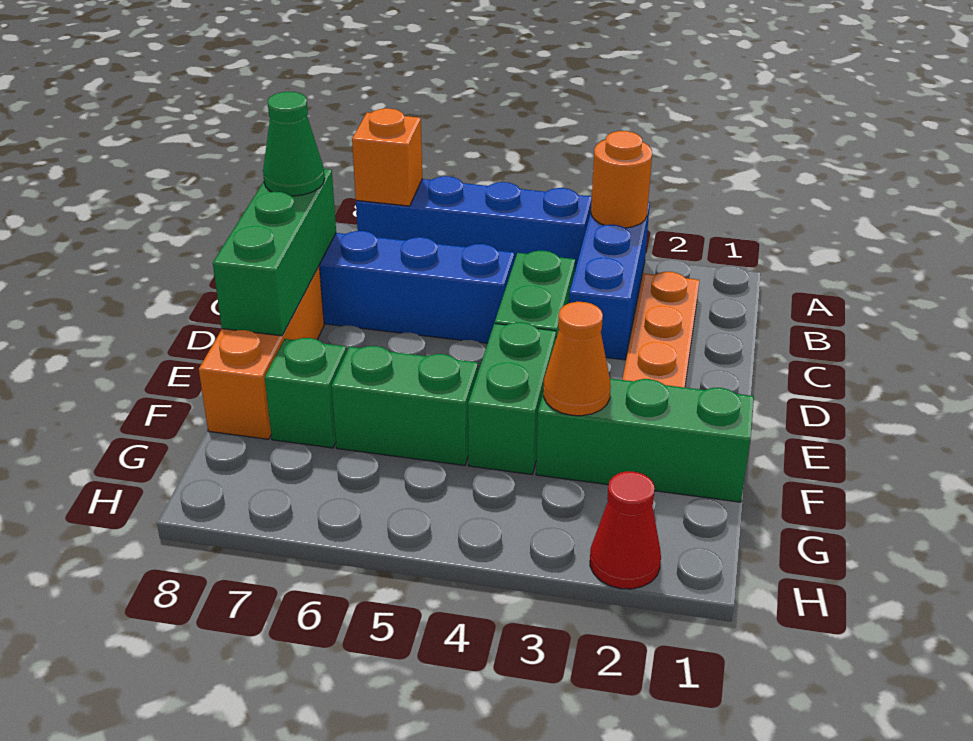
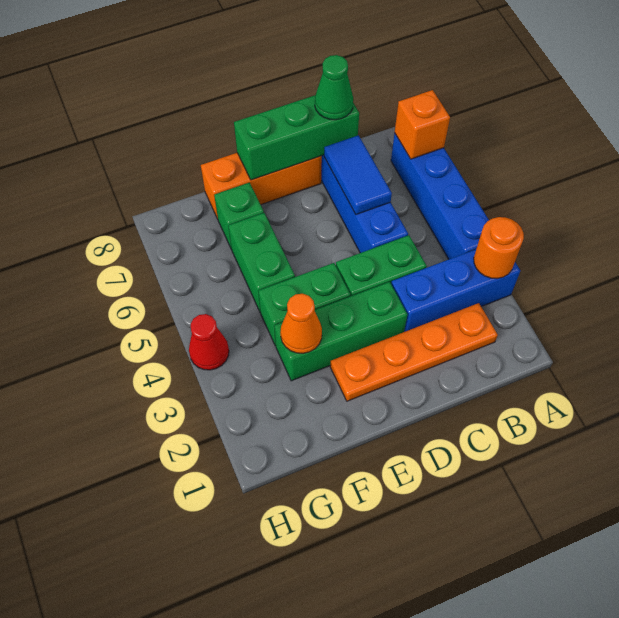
none -> blue tile C6:C7 level 2
green brick F1:F3 level 1 -> green brick D3:F3 level 1
red cone H2 level 1 -> red cone H4 level 1

